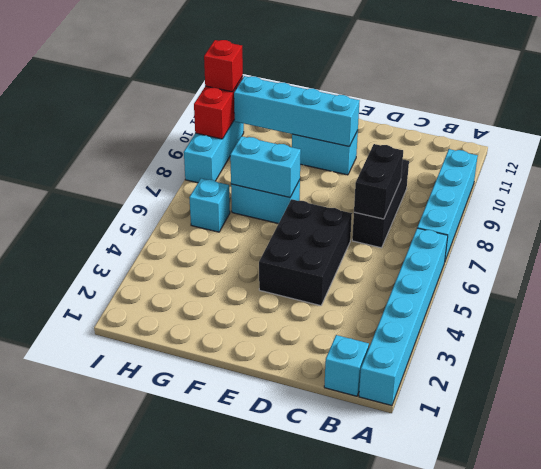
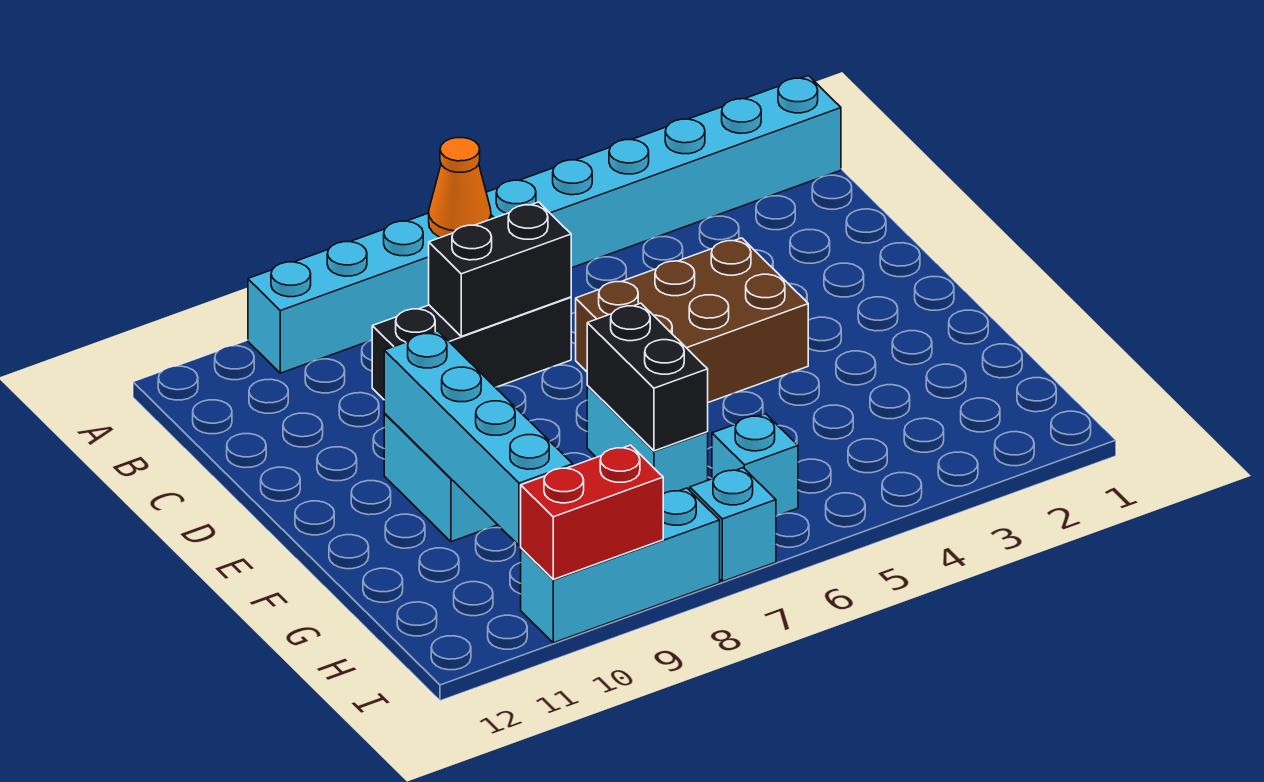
none -> orange cone A7 level 2
cyan brick B1 level 1 -> cyan brick I7 level 1
black brick D4:E6 level 1 -> brown brick D4:E6 level 1
cyan brick F7:G7 level 2 -> black brick F7:G7 level 2
red brick I10 level 3 -> none

